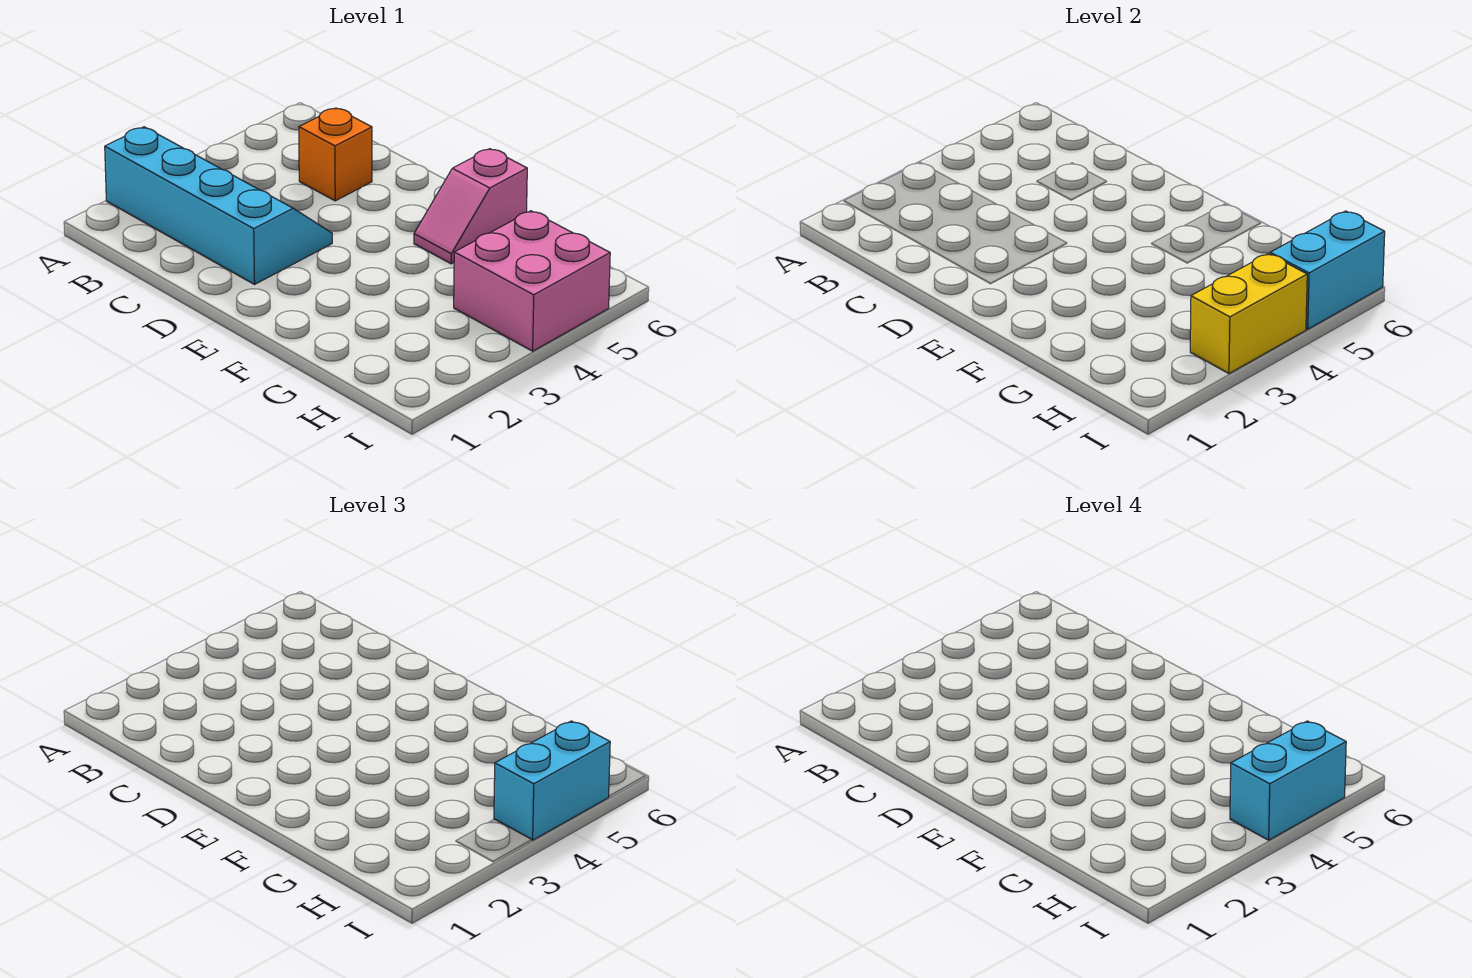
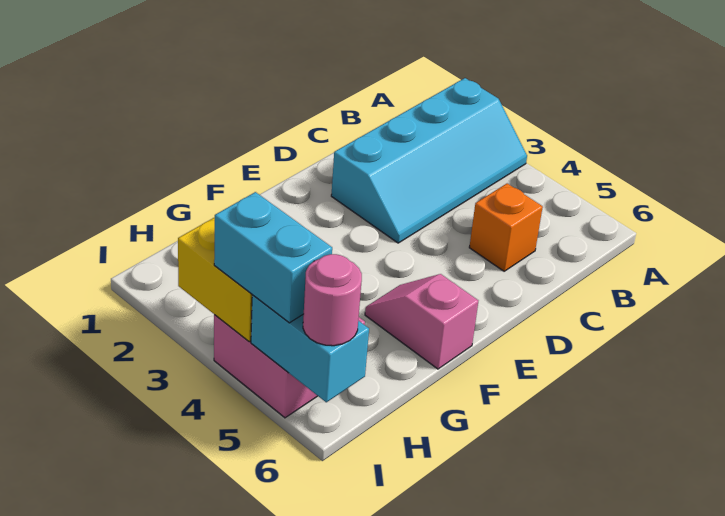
cyan brick I4:I5 level 4 -> none
none -> pink round brick I6 level 3

